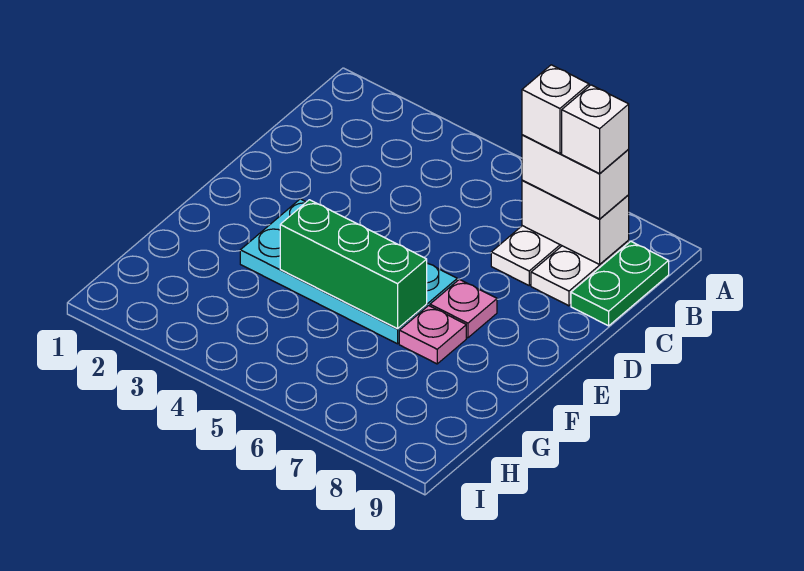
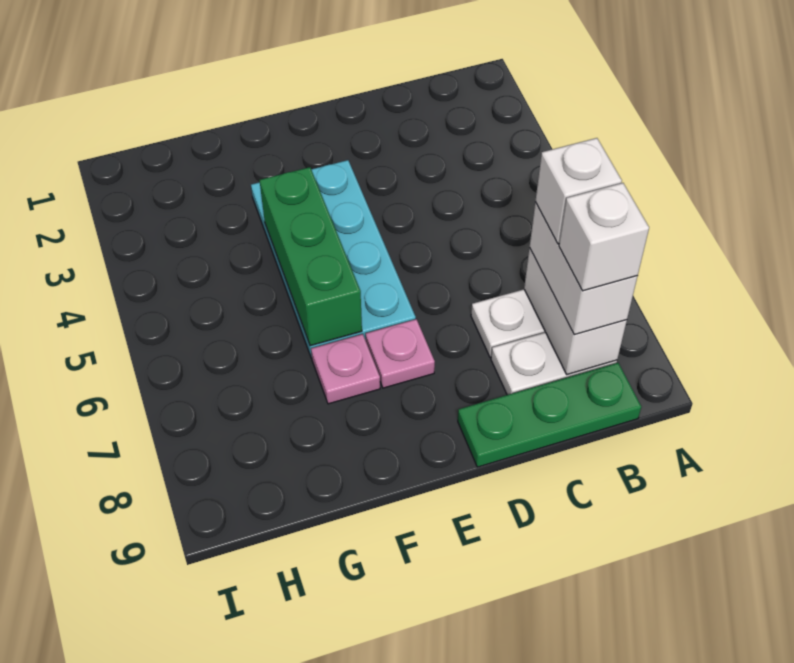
green plate B9:C9 level 1 -> green plate B9:D9 level 1

